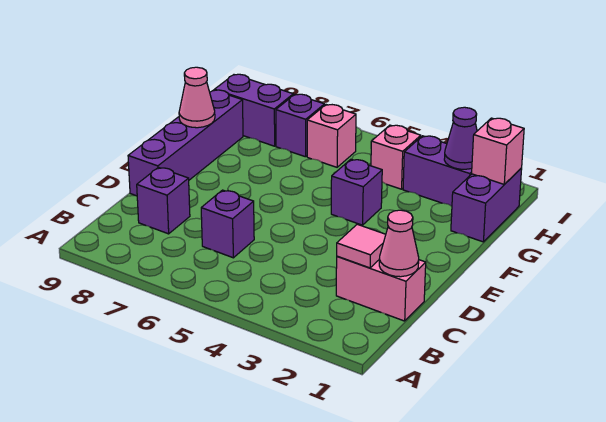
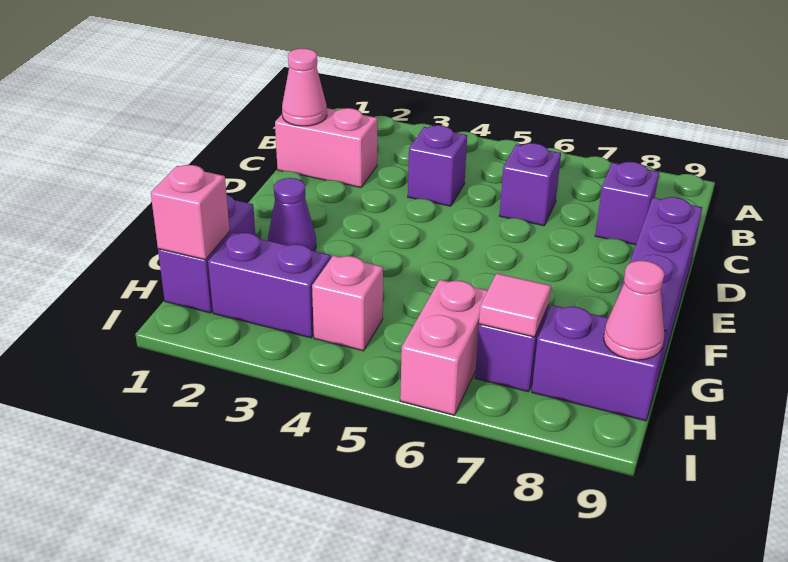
pink tile C2 level 2 -> pink tile H7 level 2
purple brick F4 level 1 -> purple brick C4 level 1
pink cone F9 level 2 -> pink cone H9 level 2
purple cone H2 level 2 -> purple cone F2 level 1
pink brick H6 level 1 -> pink brick H6:I6 level 1

